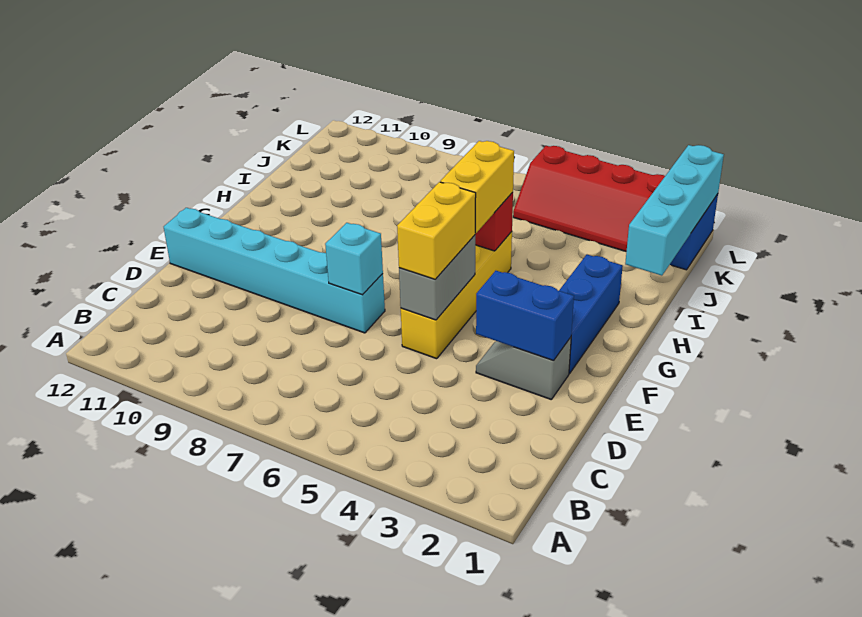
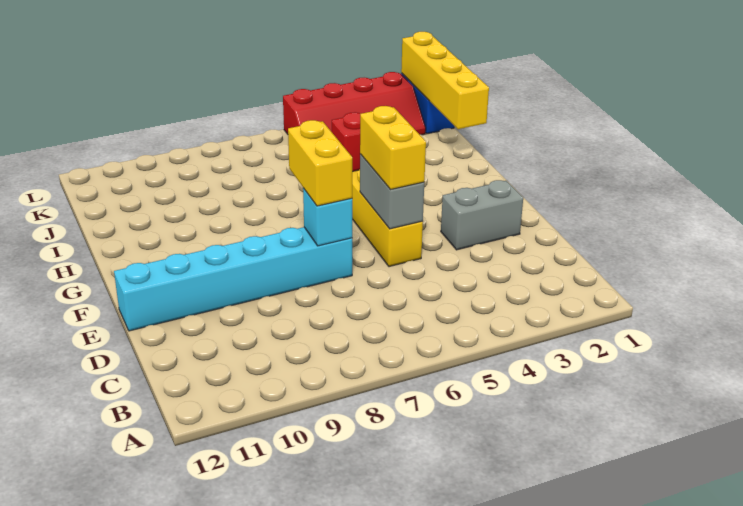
grey slope E2:E3 level 1 top 2 -> grey brick E2:E3 level 1
blue brick E2:E3 level 2 -> none
blue brick F2:H2 level 1 -> none
yellow brick G5:H5 level 3 -> yellow brick E7:F7 level 3
cyan brick I1:L1 level 2 -> yellow brick I1:L1 level 2

